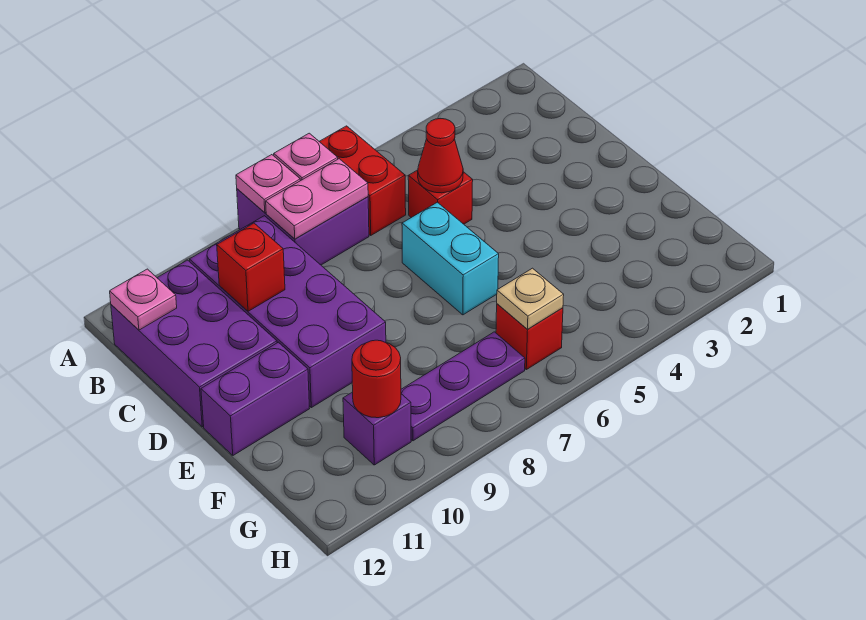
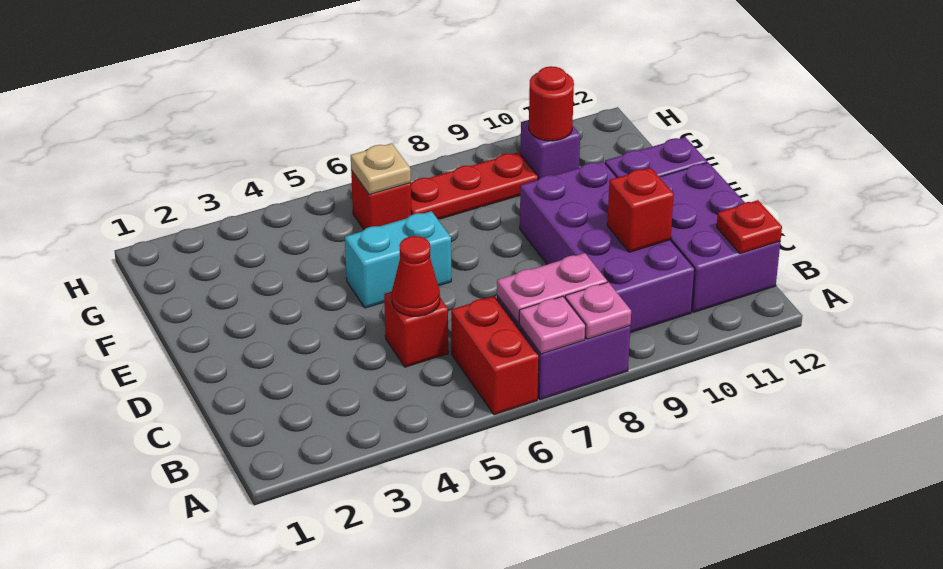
pink plate B12 level 2 -> red plate B12 level 2
cyan brick D6:E6 level 1 -> cyan brick E5:E6 level 1
purple plate G7:G9 level 1 -> red plate G7:G9 level 1

